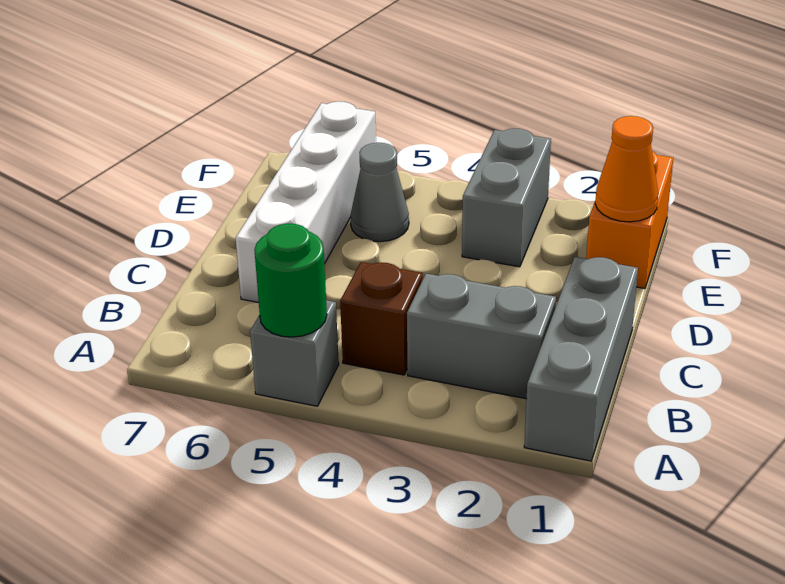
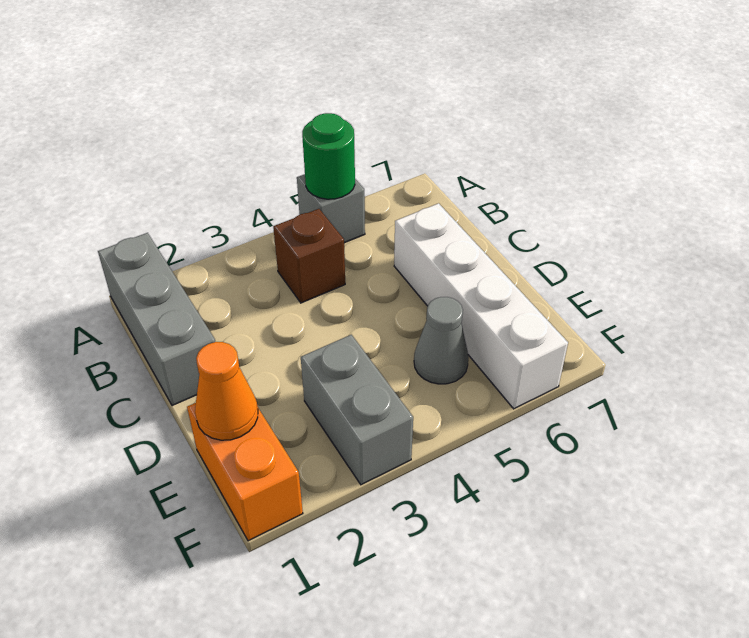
grey brick B2:B3 level 1 -> none

